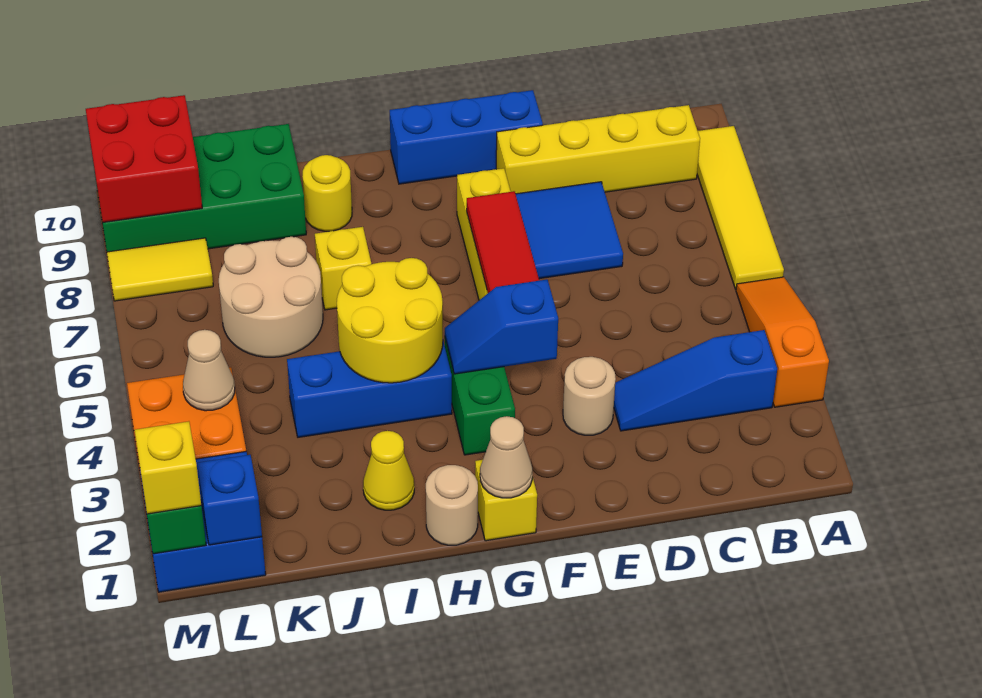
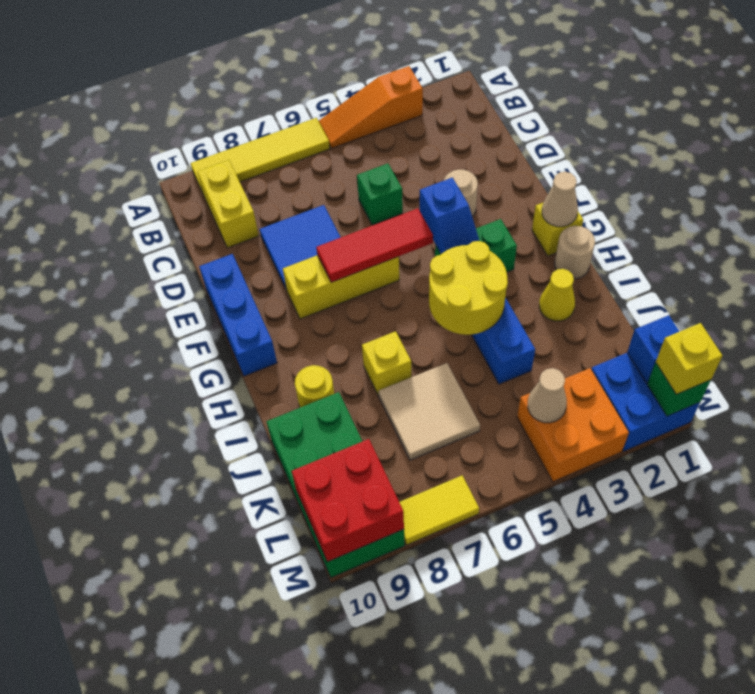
blue slope B3:D3 level 1 top B -> none
yellow brick B9:E9 level 1 -> yellow brick B9:C9 level 1
none -> green brick D5 level 1
tan round brick J6:K7 level 1 -> tan tile J6:K7 level 1
yellow tile L8:M8 level 1 -> yellow tile M7:M8 level 1

